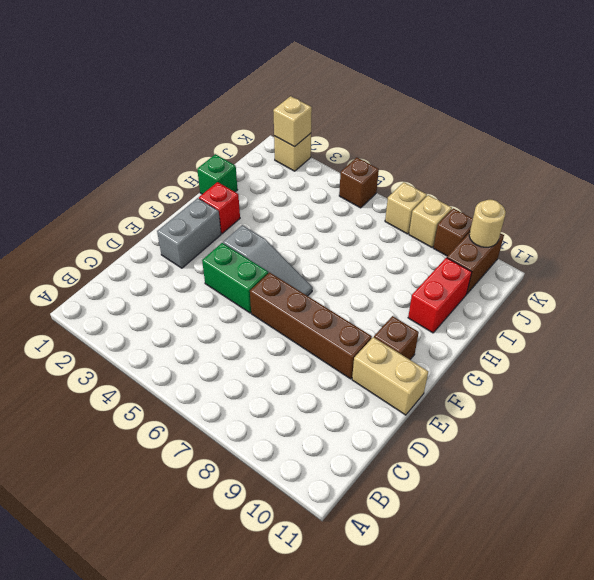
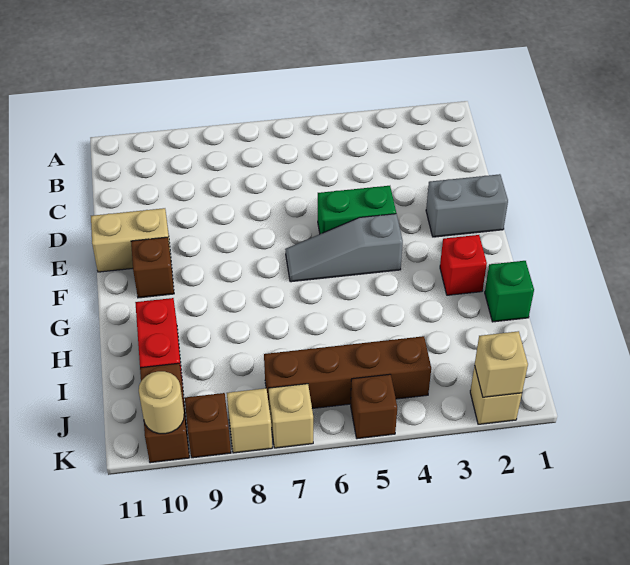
grey brick E2:F2 level 1 -> grey brick E1:E2 level 1
brown brick E6:E9 level 1 -> brown brick J4:J7 level 1

